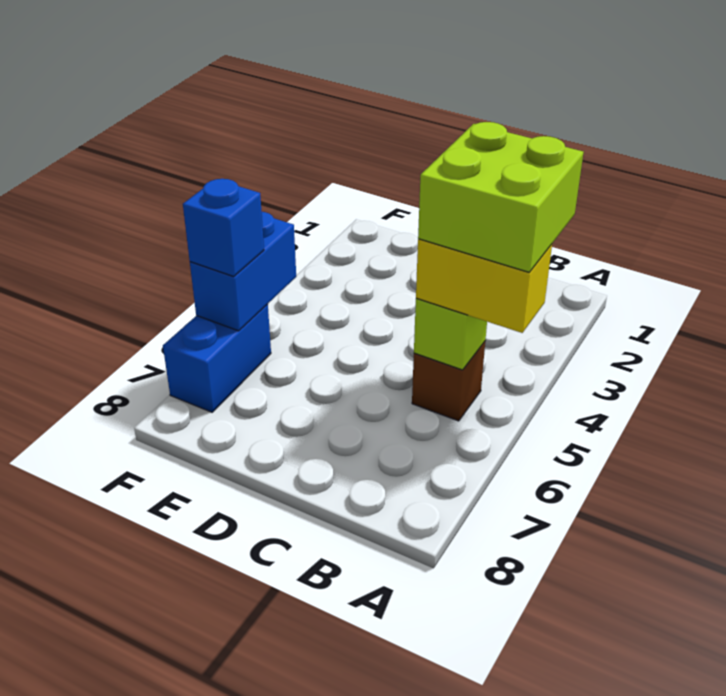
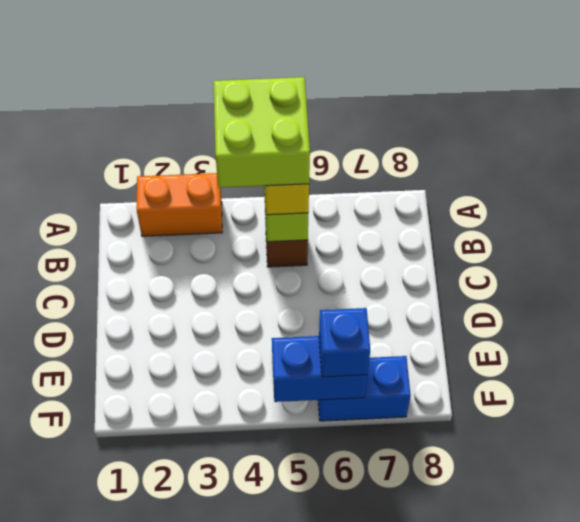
none -> orange brick A2:A3 level 1

